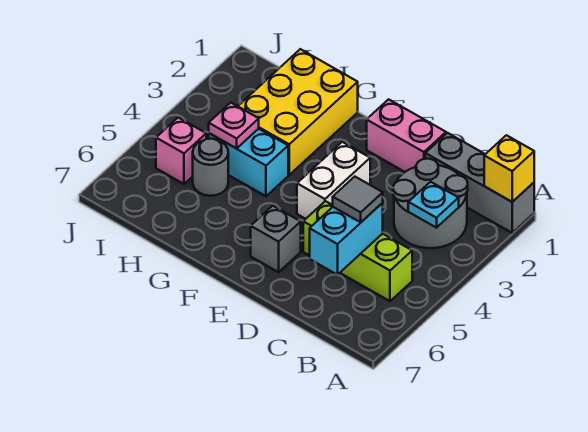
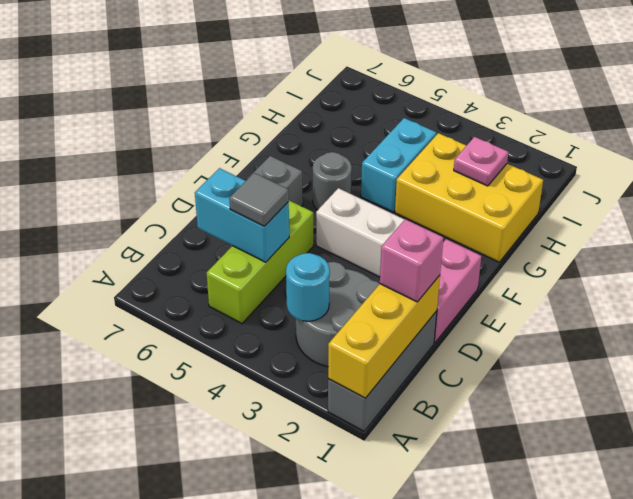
yellow brick A1 level 2 -> yellow brick A1:C1 level 2
cyan plate B3 level 2 -> cyan round brick B3 level 2
pink plate H4 level 2 -> pink plate H2 level 2
grey round brick H5 level 1 -> grey round brick F5 level 1
pink brick I5 level 1 -> pink brick C1 level 3

